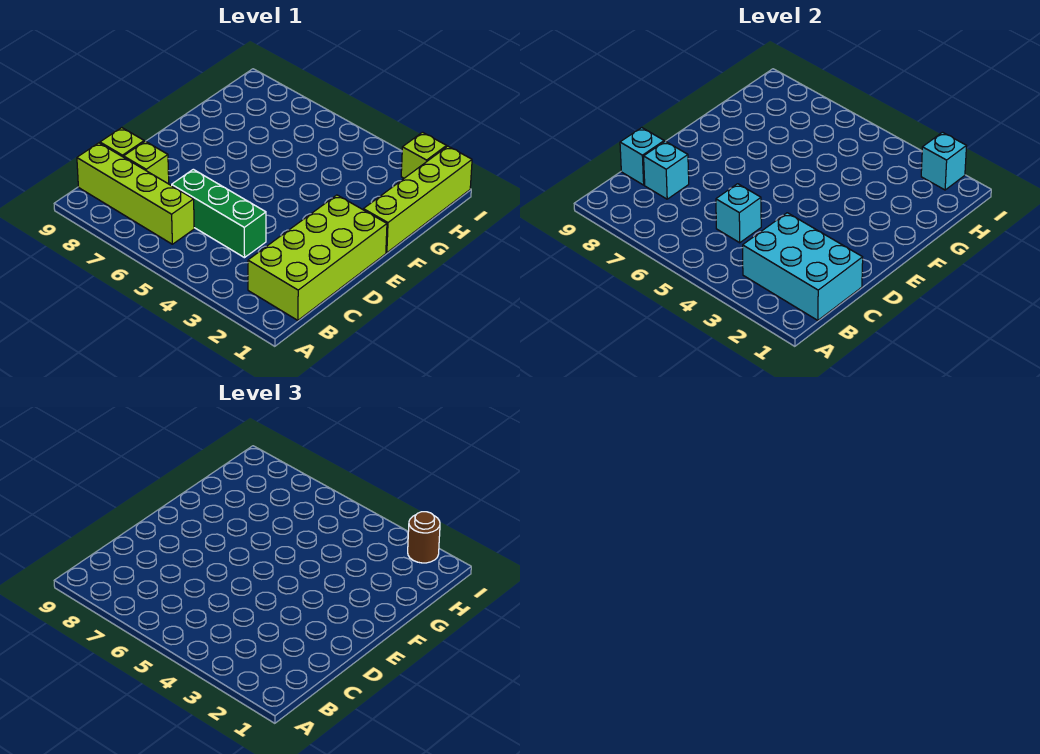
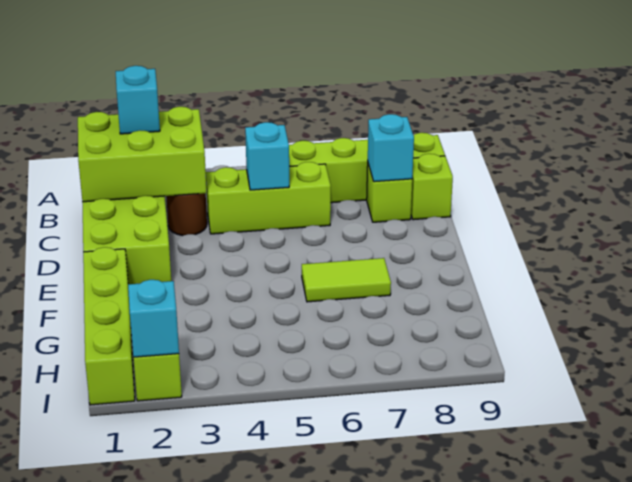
cyan brick B1:C3 level 2 -> lime brick B1:C3 level 2
green brick C4:C6 level 1 -> lime brick C4:C6 level 1
cyan brick C9 level 2 -> cyan brick B2 level 3
none -> lime tile F6:F7 level 1
brown round brick I2 level 3 -> brown round brick C3 level 1

